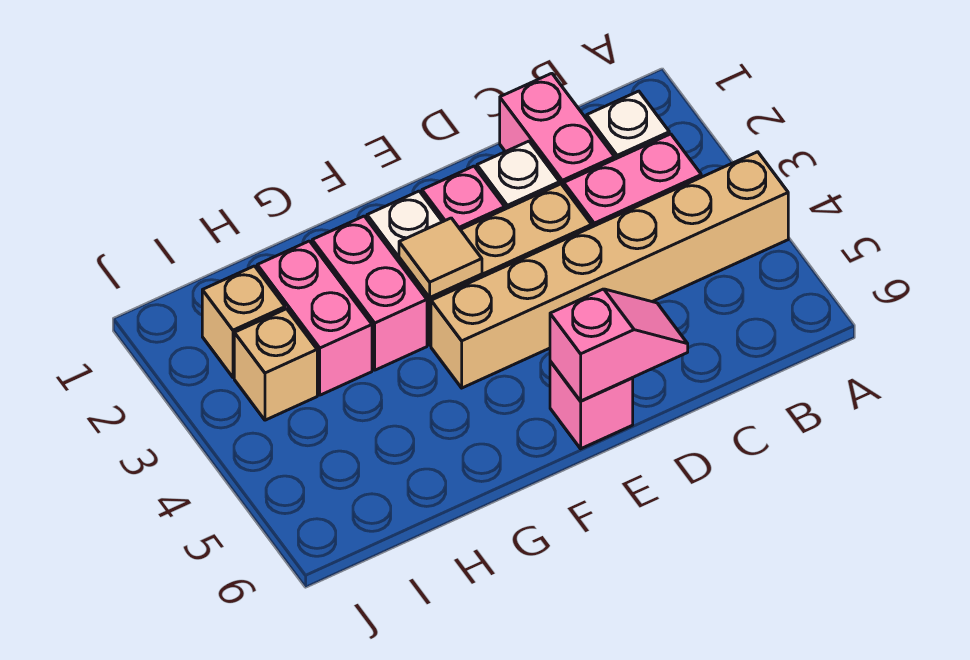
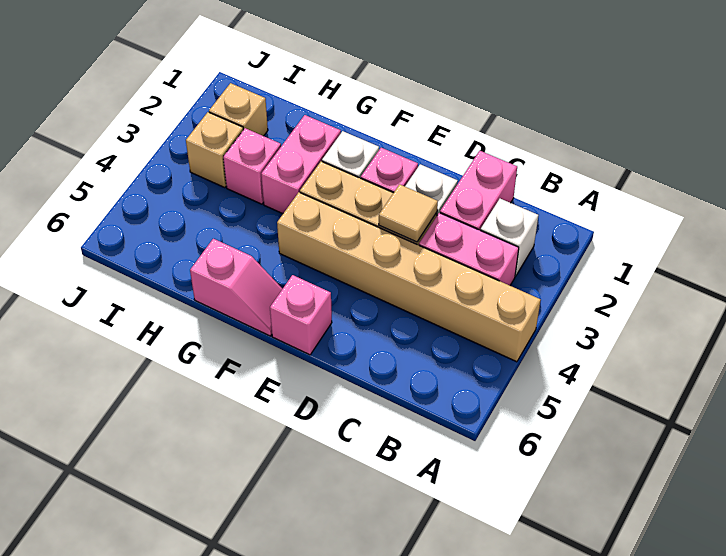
pink slope D6:E6 level 2 top E -> pink slope F6:G6 level 1 top G
tan tile F3 level 2 -> tan tile D3 level 2
pink brick H2:H3 level 1 -> pink brick H3 level 1

